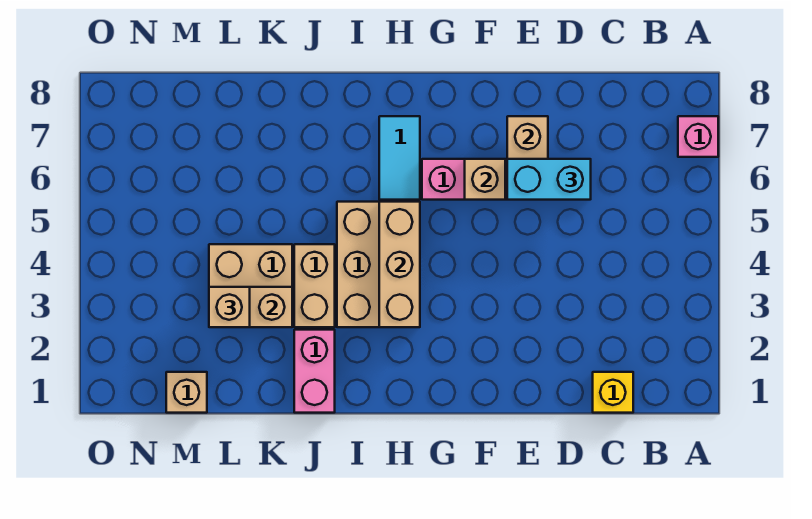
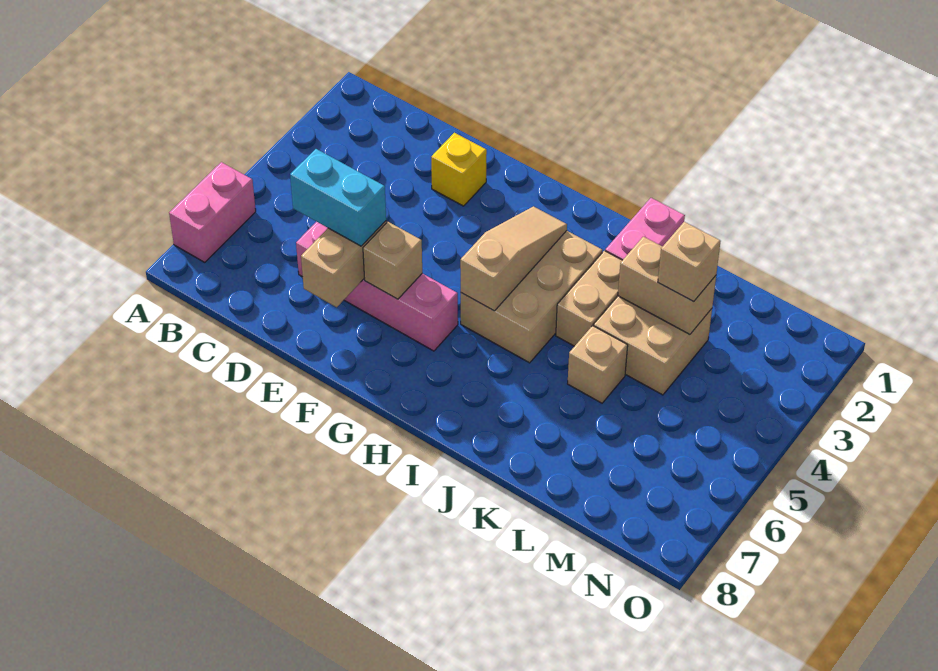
pink brick A7 level 1 -> pink brick A6:A7 level 1
yellow brick C1 level 1 -> yellow brick E2 level 1
tan brick H3:H5 level 2 -> tan slope H3:H5 level 2 top 5
cyan tile H6:H7 level 1 -> none
tan brick M1 level 1 -> tan brick K5 level 1

